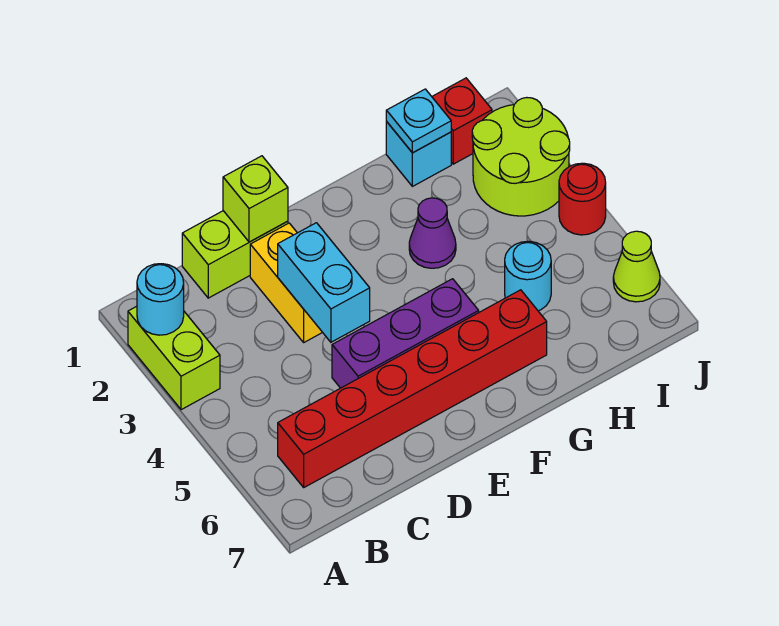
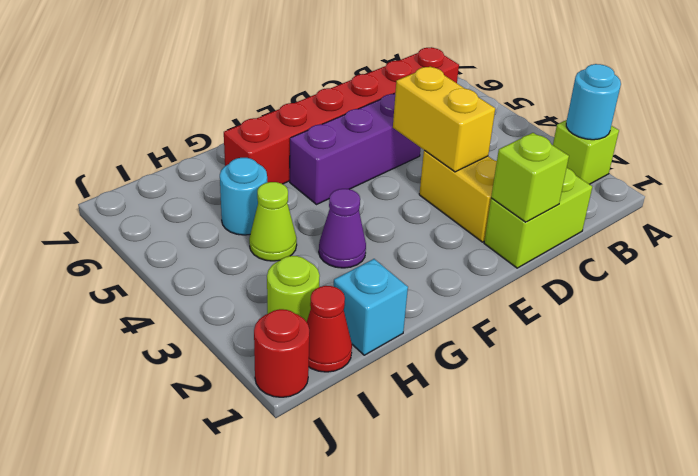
lime brick A2:A3 level 1 -> lime brick A2 level 1
cyan brick D3:D4 level 2 -> yellow brick D3:D4 level 2
cyan plate H1 level 2 -> none
red brick I1 level 1 -> red cone I1 level 1
lime round brick I2:J3 level 1 -> lime round brick I2 level 1
red round brick J4 level 1 -> red round brick J1 level 1
lime cone J6 level 1 -> lime cone H4 level 1

